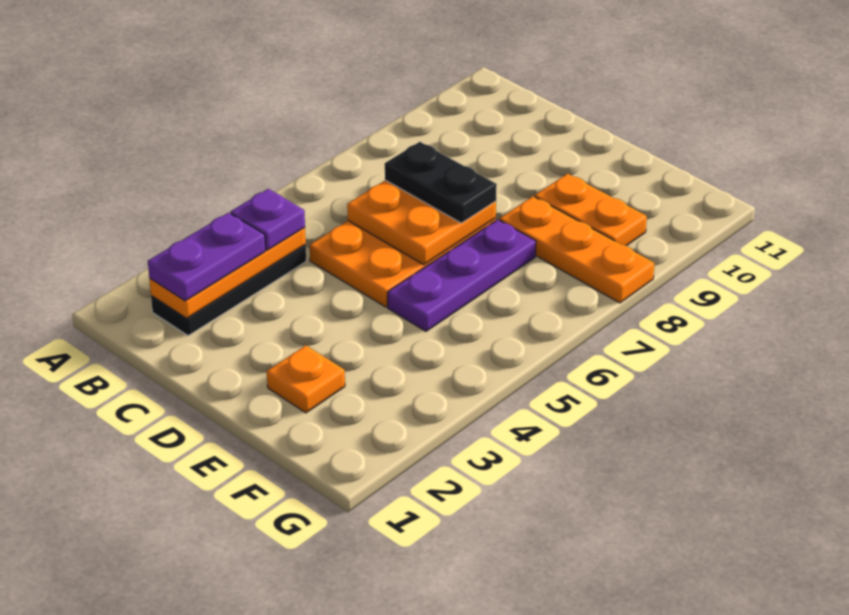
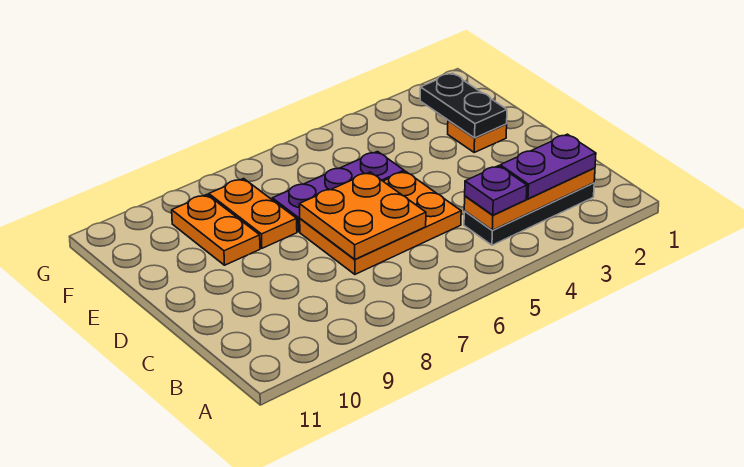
black plate C7:D7 level 3 -> black plate E2:F2 level 2
orange plate E8:G8 level 1 -> orange plate E8:F8 level 1

